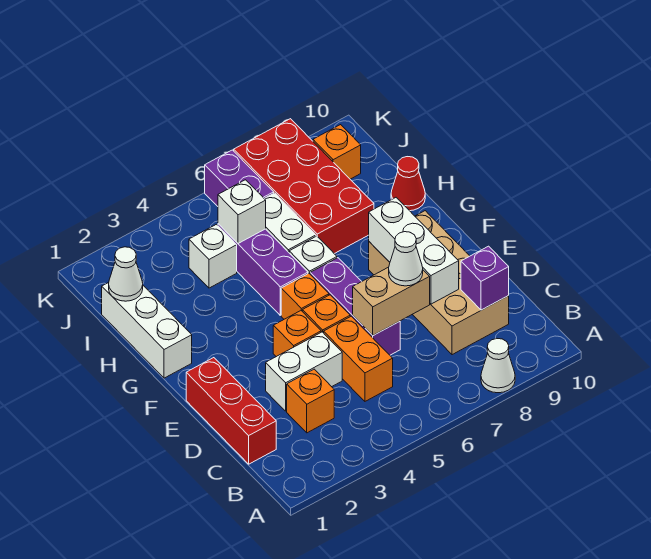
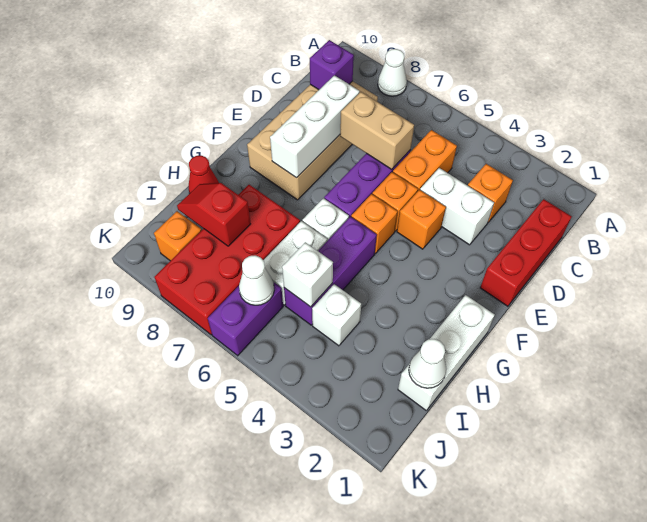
white cone D7 level 3 -> white cone J6 level 2
none -> red slope I8:I9 level 2 top 8

